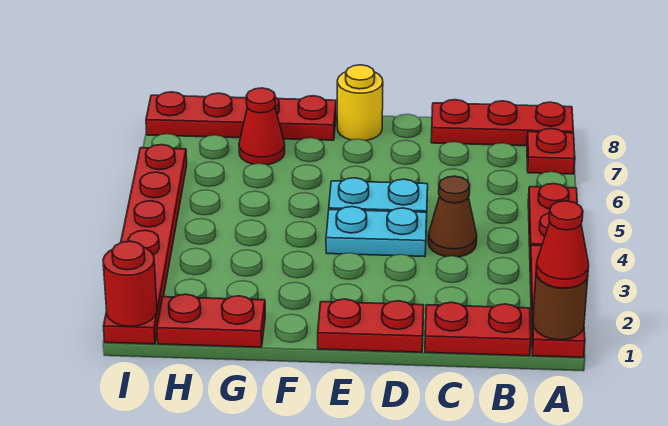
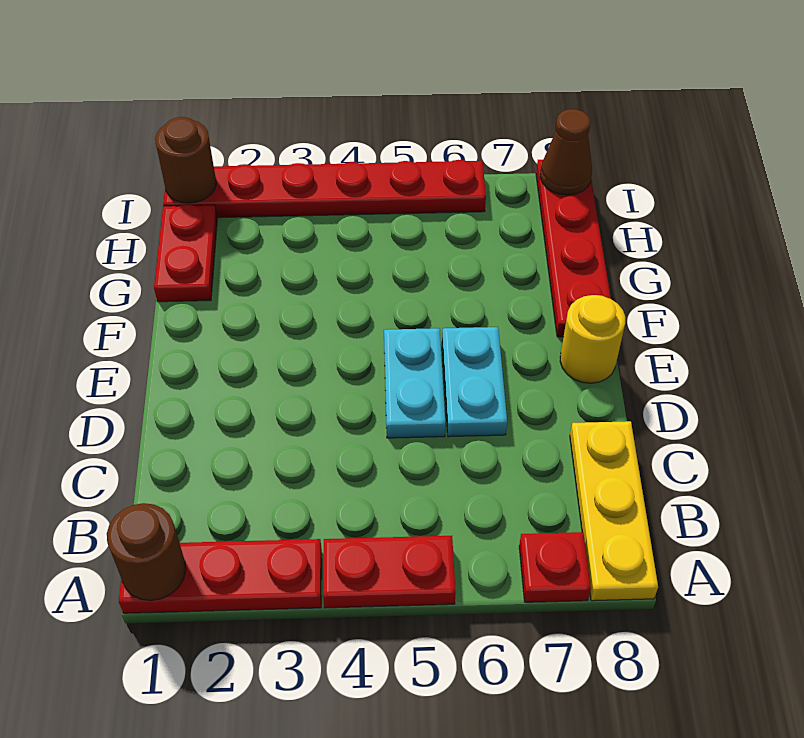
red cone A1 level 3 -> none
red plate A8:C8 level 1 -> yellow plate A8:C8 level 1
red plate B1:C1 level 1 -> none
brown cone C4 level 1 -> brown cone I8 level 2
red plate D1:E1 level 1 -> none
cyan plate D4:E4 level 1 -> cyan plate D6:E6 level 1
red cone G7 level 1 -> none
red round brick I1 level 2 -> brown round brick I1 level 2

